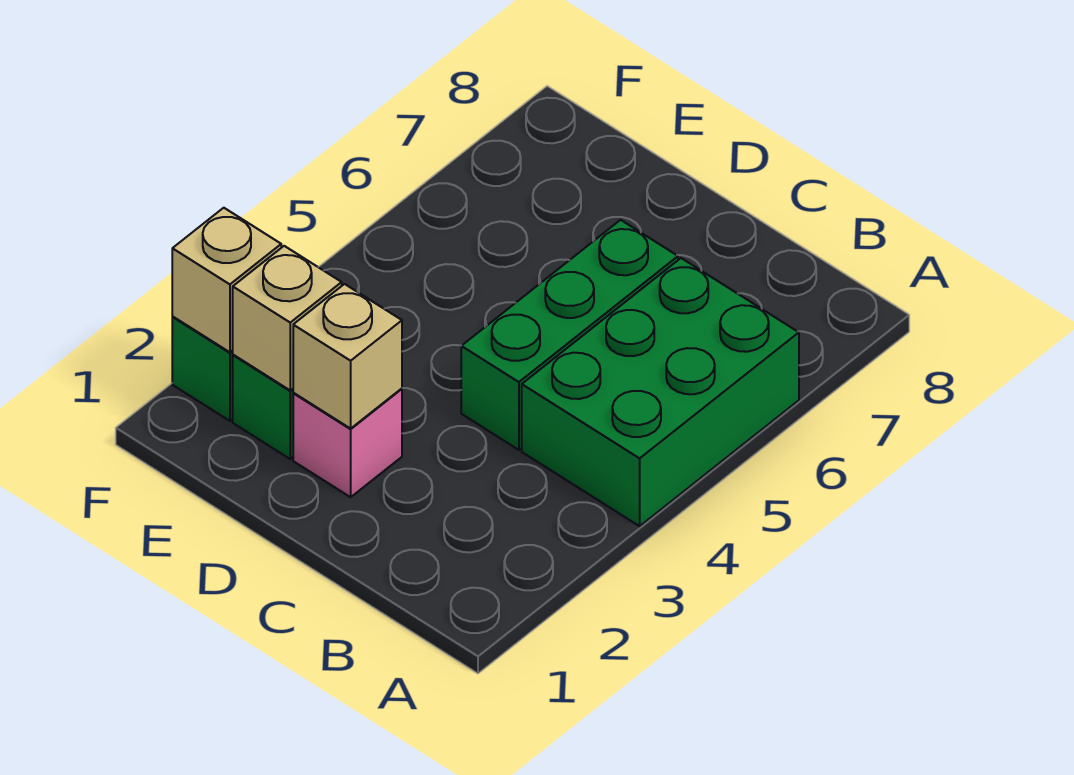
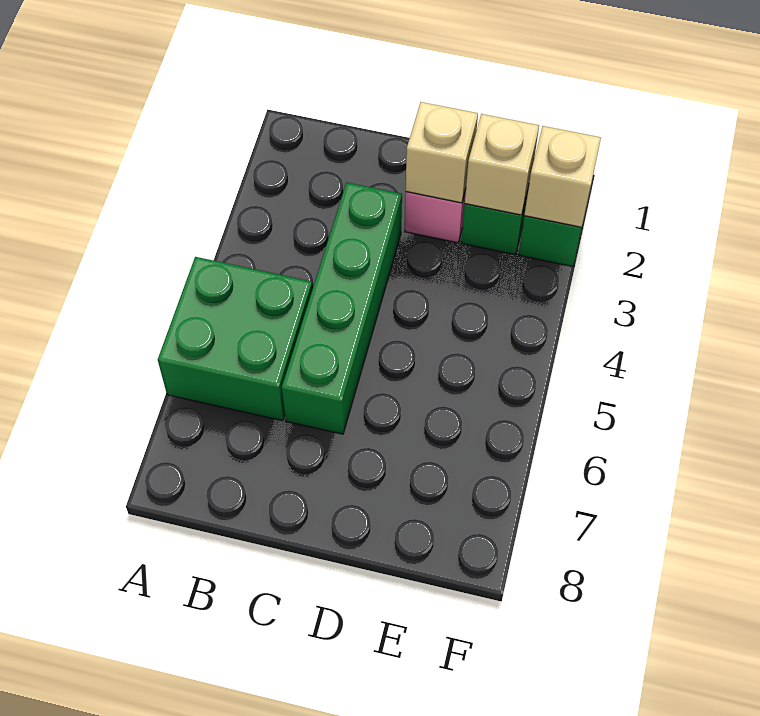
green brick A4:B6 level 1 -> green brick A5:B6 level 1
green brick C4:C6 level 1 -> green brick C3:C6 level 1

